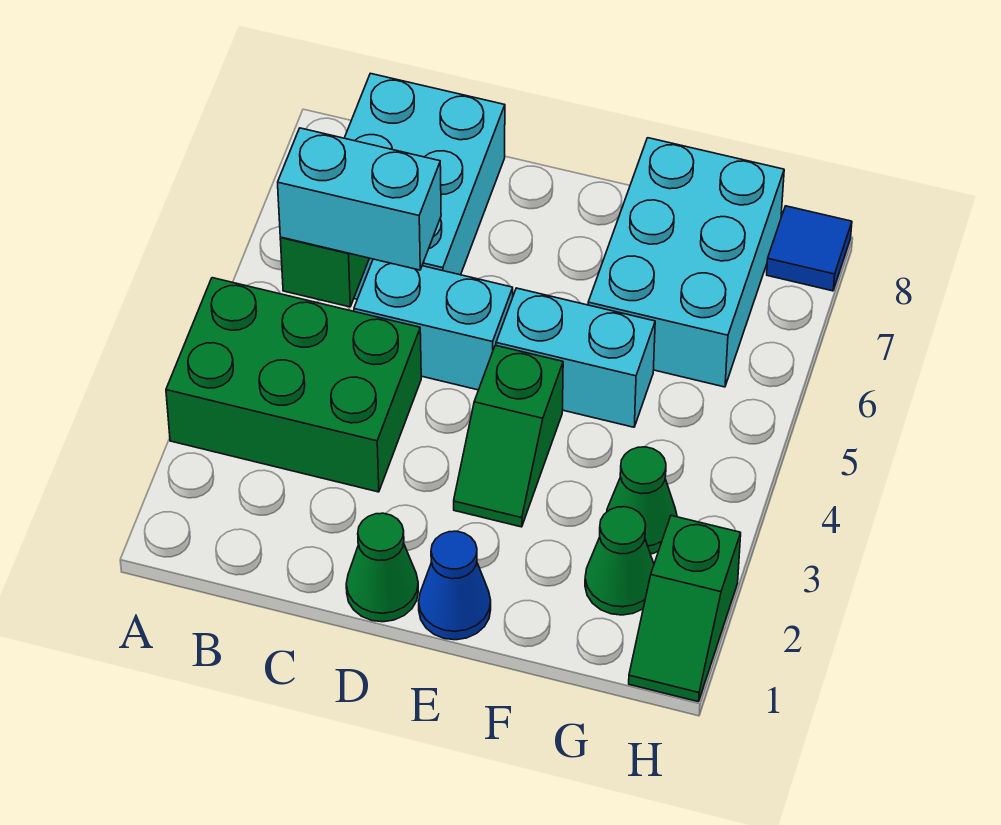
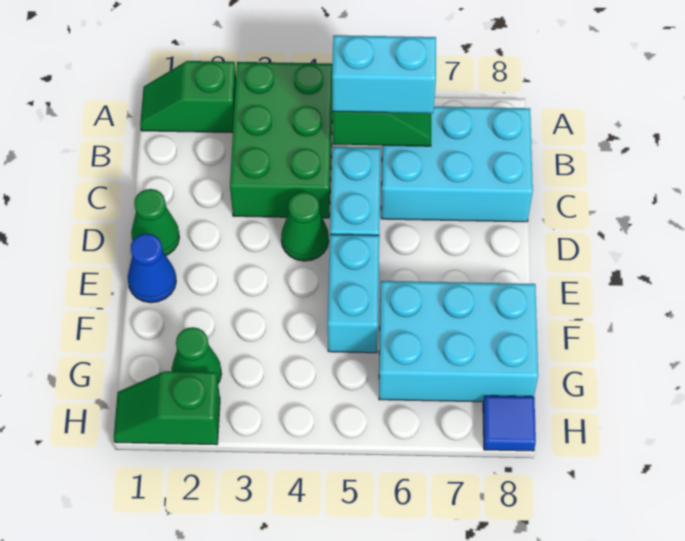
cyan brick B5:C5 level 3 -> cyan brick B5:B6 level 3
green slope E3:E4 level 1 top 4 -> green slope A1:A2 level 1 top 2
green cone G3 level 1 -> green cone D4 level 1

